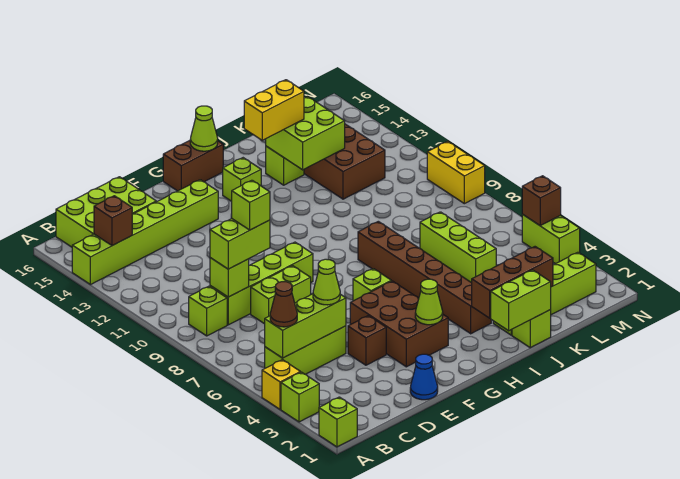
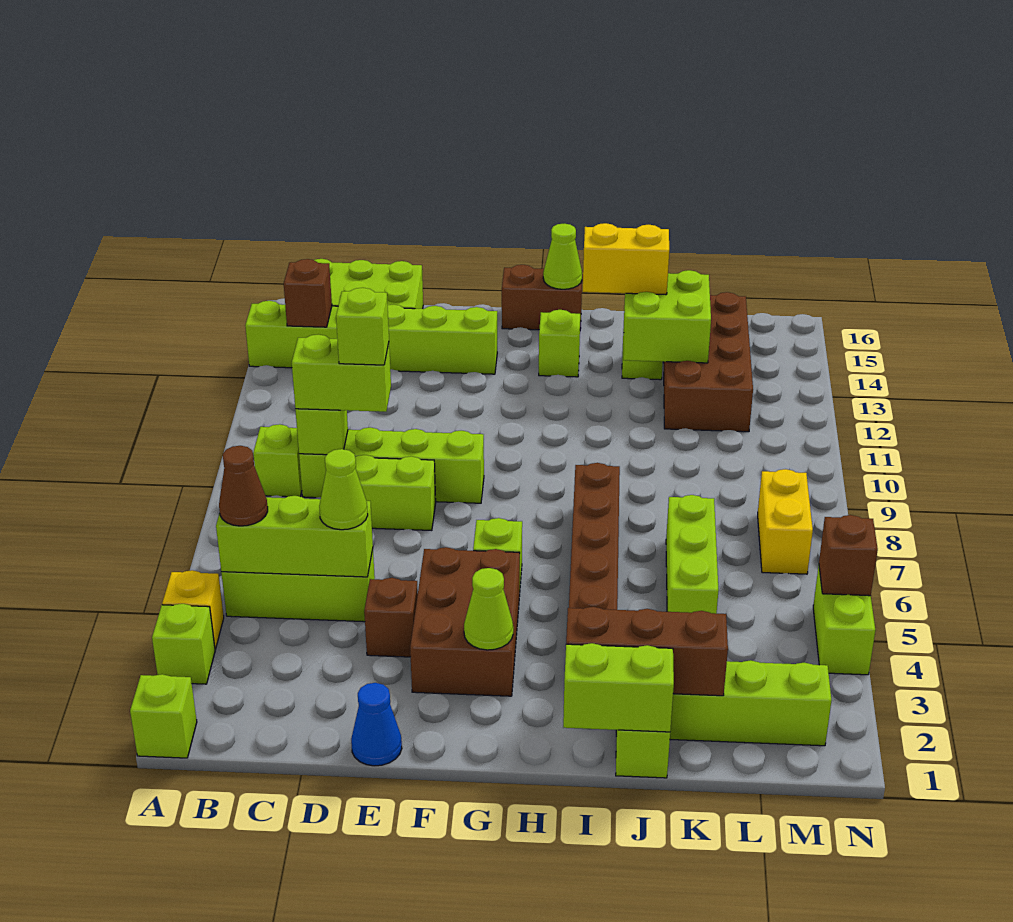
yellow brick N9:N10 level 1 -> yellow brick M7:M8 level 1

